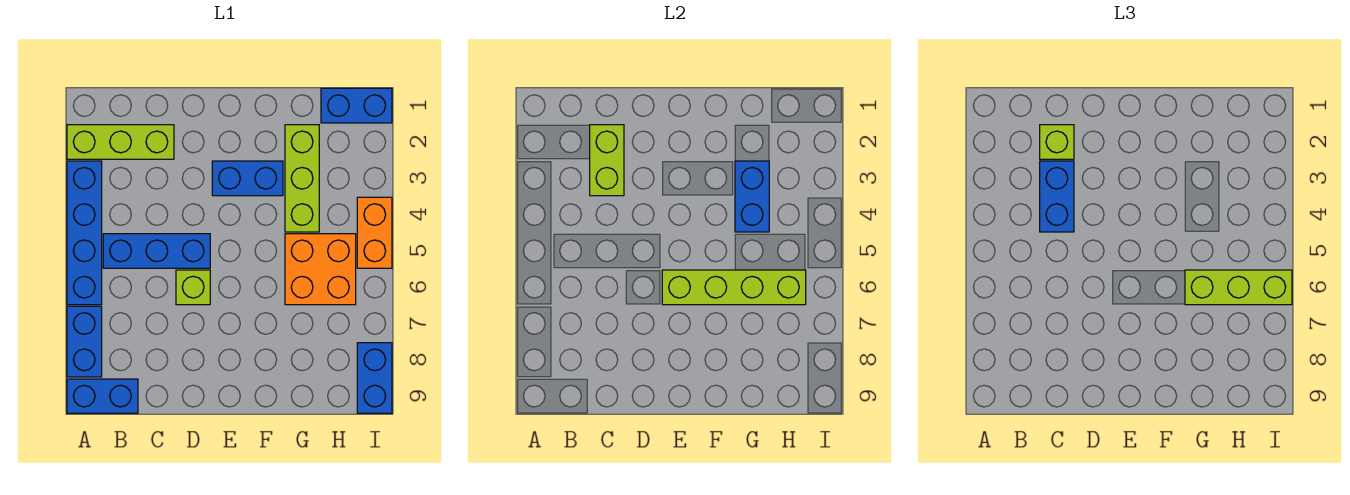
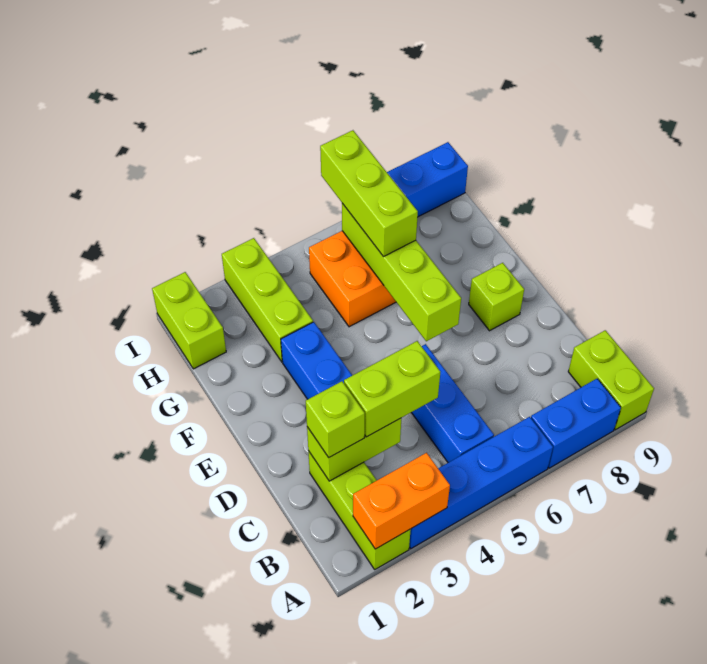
blue brick A9:B9 level 1 -> lime brick A9:B9 level 1
blue brick C3:C4 level 3 -> lime brick C3:C4 level 3
lime brick D6 level 1 -> lime brick E8 level 1
lime brick G2:G4 level 1 -> lime brick G3:I3 level 1
blue brick G3:G4 level 2 -> none
blue brick H1:I1 level 1 -> lime brick H1:I1 level 1
orange brick I4:I5 level 1 -> orange brick A2:A3 level 2

